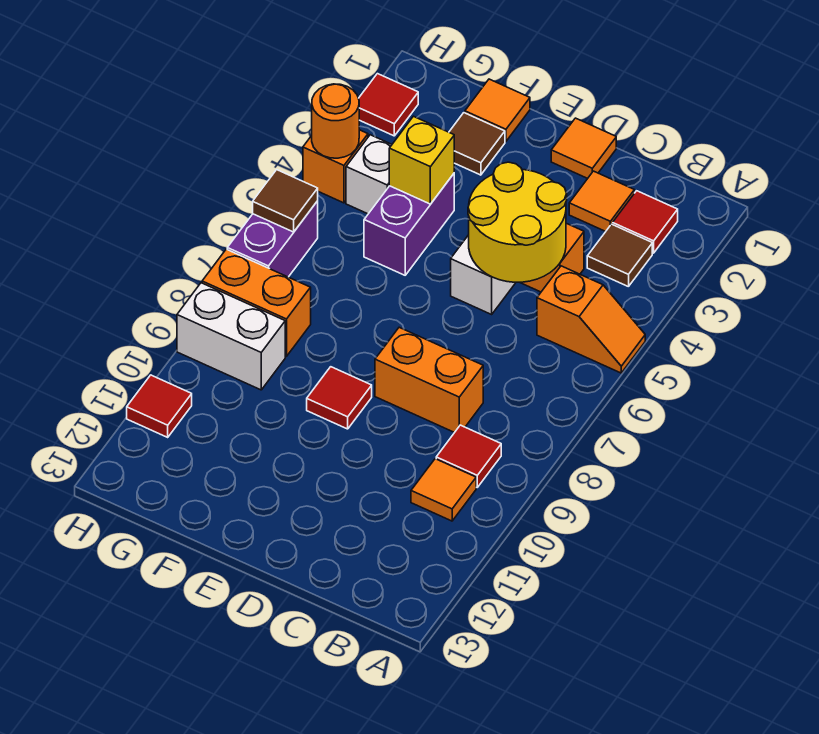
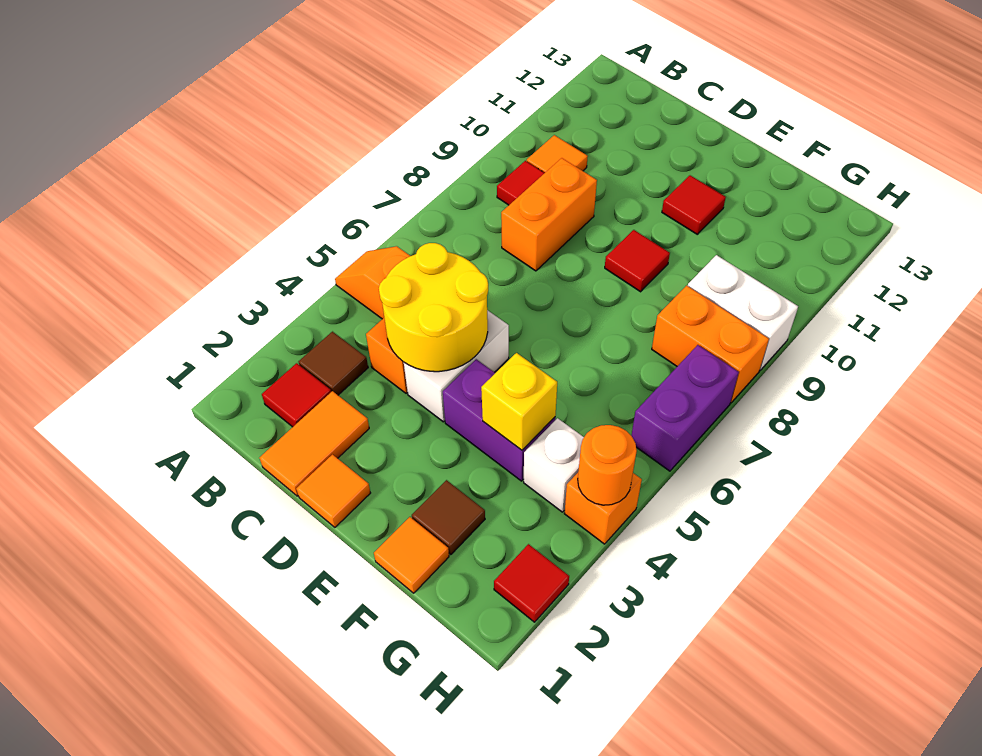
orange tile C2 level 1 -> orange tile C1:C2 level 1
orange brick C8:D8 level 1 -> orange brick C8:C9 level 1
purple brick F4:F5 level 1 -> purple brick E4:F4 level 1
brown tile H6 level 2 -> none
red tile H11 level 1 -> red tile E11 level 1

